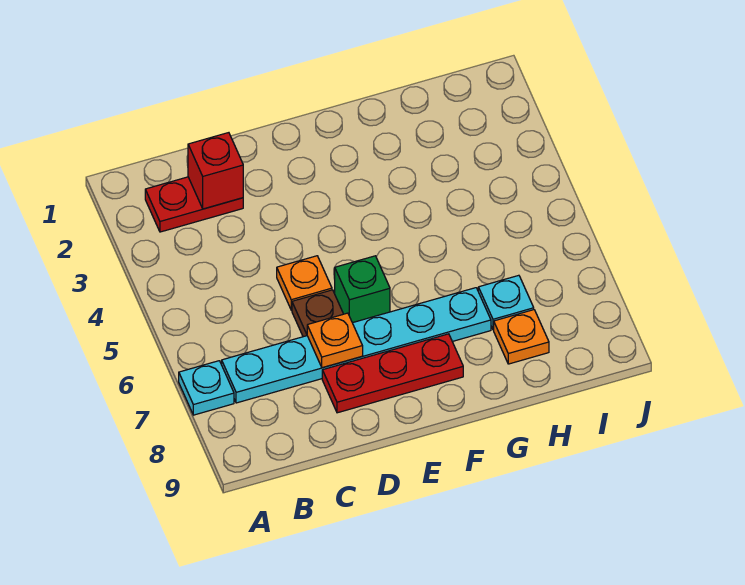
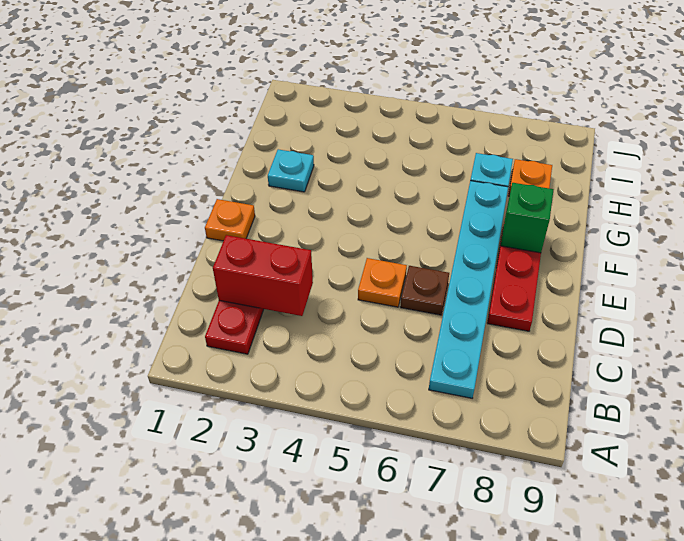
cyan plate A7 level 1 -> cyan plate G2 level 1
red brick C2 level 2 -> red brick C2:C3 level 2
orange plate D7 level 2 -> orange plate E1 level 1
green brick E6 level 1 -> green brick F8 level 2

